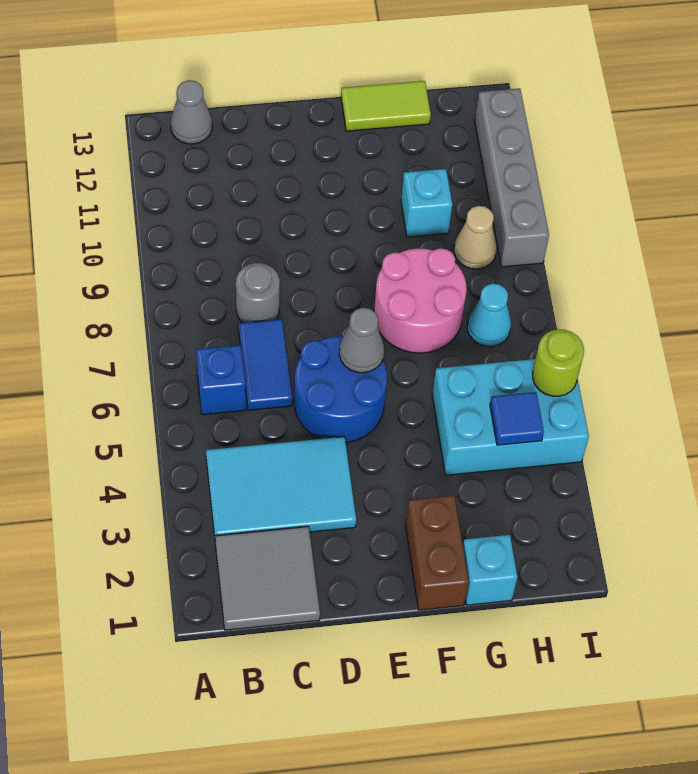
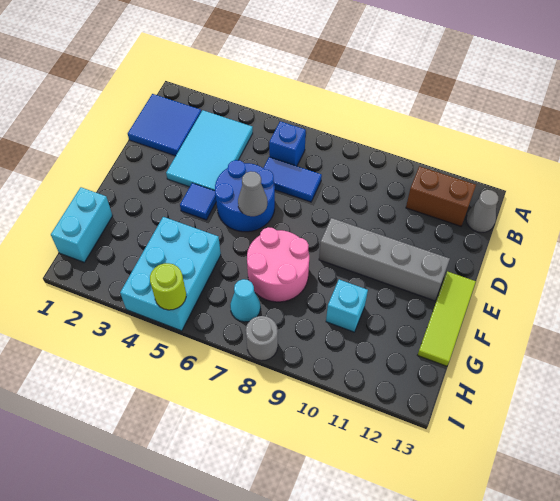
grey tile B1:C2 level 1 -> blue tile B1:C2 level 1
grey round brick C8 level 1 -> grey round brick I8 level 1
brown brick F1:F2 level 1 -> brown brick B11:B12 level 1
lime tile F13:G13 level 1 -> lime tile E13:G13 level 1
cyan brick G1 level 1 -> cyan brick G1:H1 level 1
blue tile H4 level 2 -> blue tile E4 level 1
tan cone H9 level 1 -> none
grey brick I9:I12 level 1 -> grey brick E9:E12 level 1

